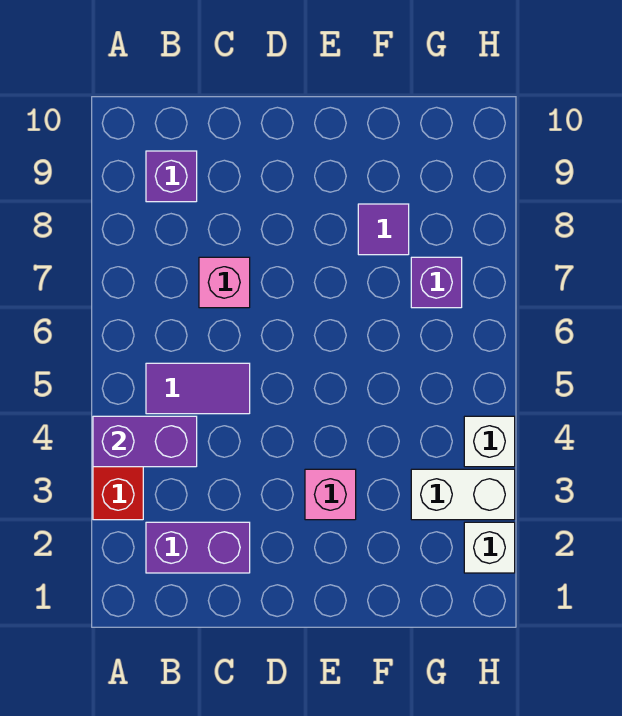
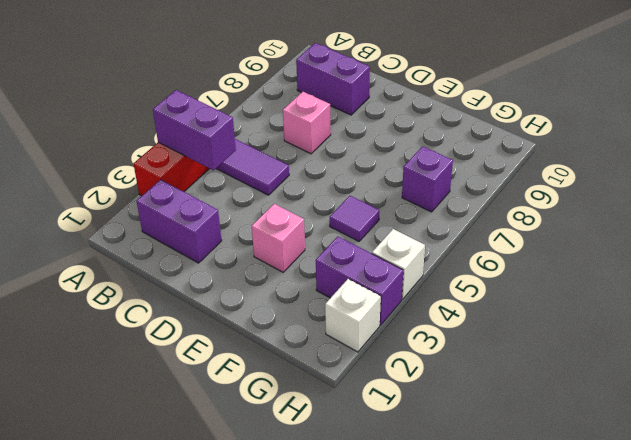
purple brick B9 level 1 -> purple brick B9:C9 level 1
purple tile F8 level 1 -> purple tile F5 level 1
white brick G3:H3 level 1 -> purple brick G3:H3 level 1

